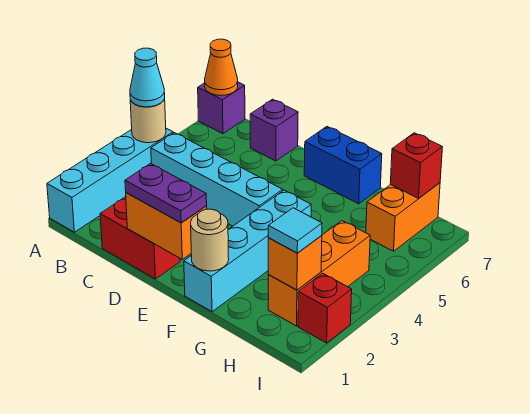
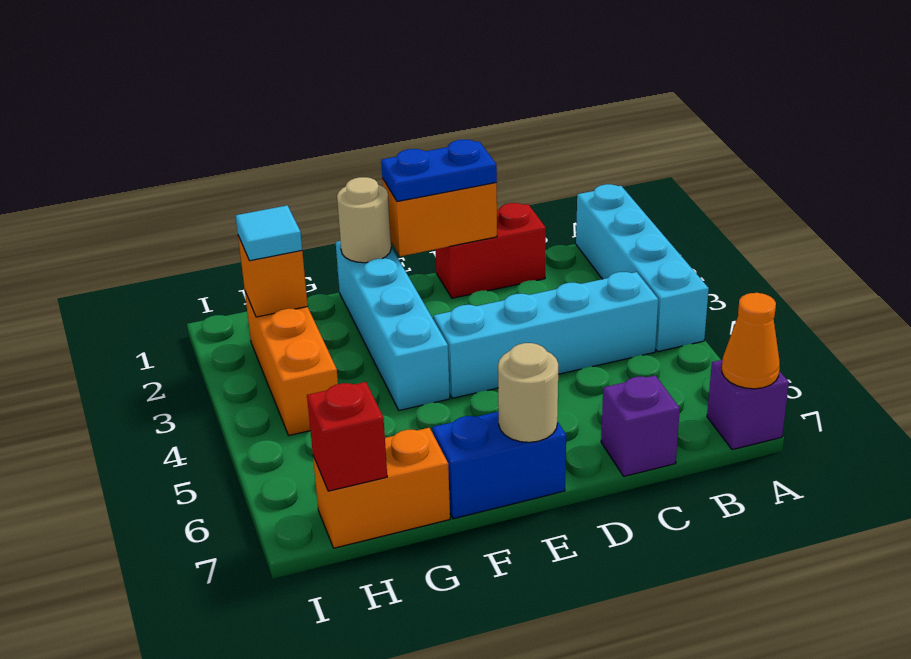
tan round brick A4 level 2 -> tan round brick E7 level 2
cyan cone A4 level 3 -> none
purple plate D1:E1 level 3 -> blue plate D1:E1 level 3
orange brick H6:H7 level 1 -> orange brick G7:H7 level 1
red brick I2 level 1 -> none

